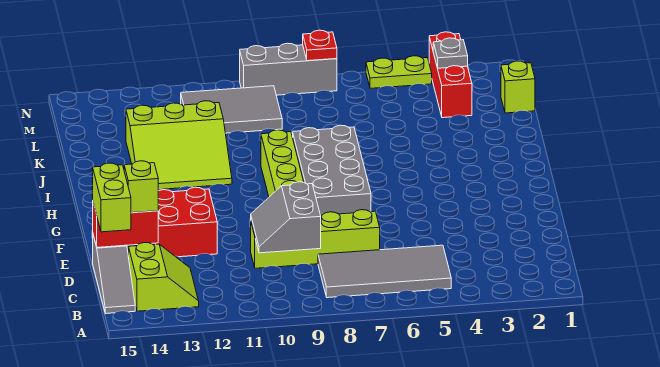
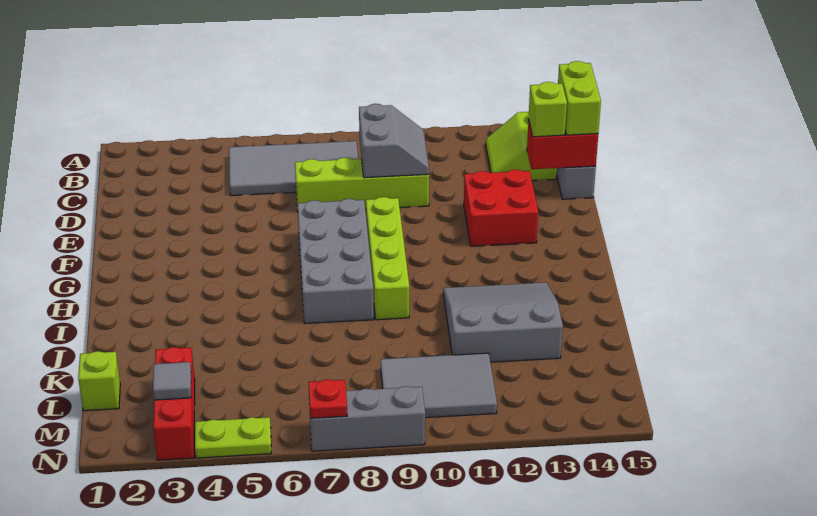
lime slope I11:K13 level 1 top K -> grey slope I11:K13 level 1 top K
grey plate M3 level 2 -> grey tile M3 level 2

